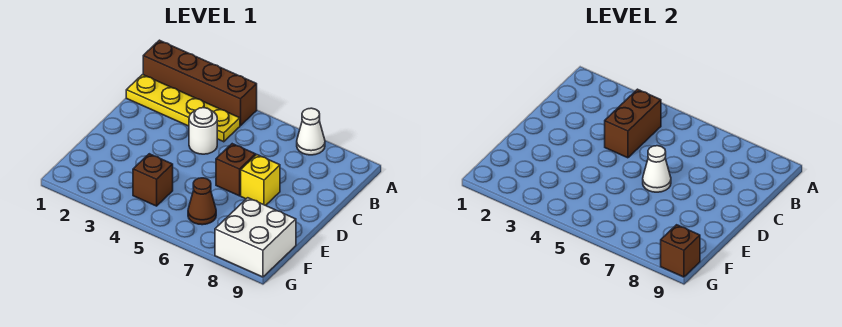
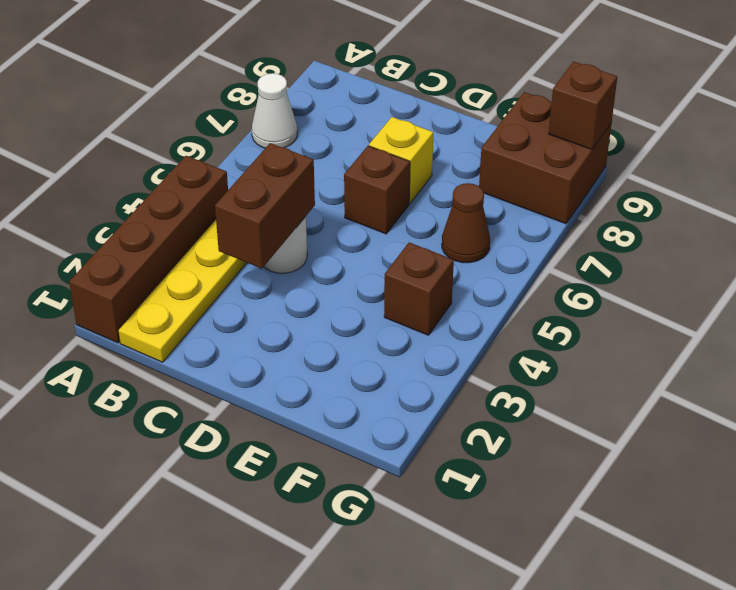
brown brick B4:C4 level 2 -> brown brick C3:C4 level 2
white cone D6 level 2 -> none
white brick F8:G9 level 1 -> brown brick F8:G9 level 1

